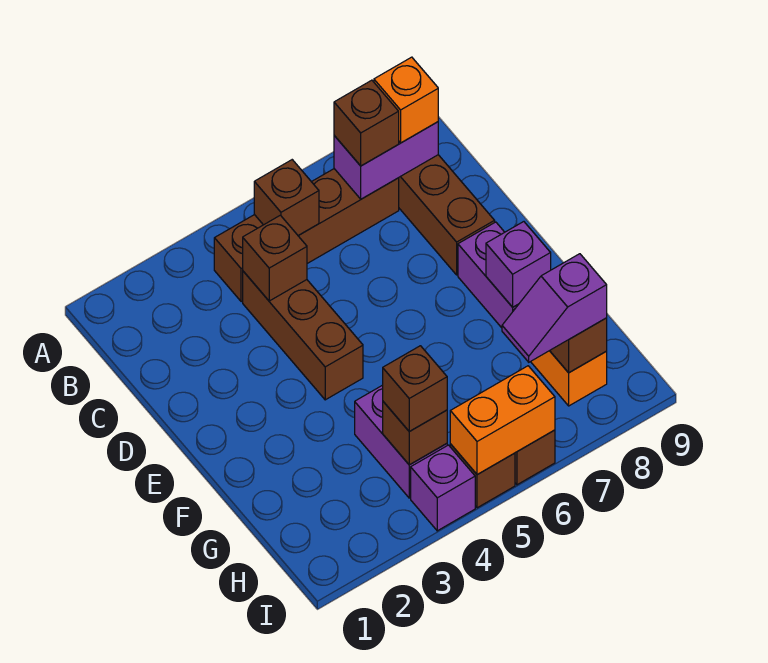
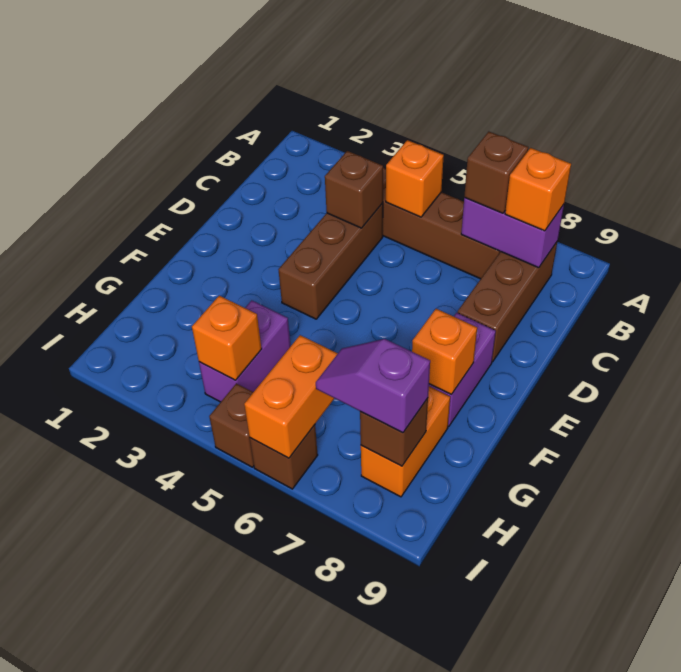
brown brick B5 level 2 -> orange brick B5 level 2
purple brick F8 level 2 -> orange brick F8 level 2
brown brick H4 level 2 -> orange brick H4 level 2
brown brick H4 level 3 -> none
purple brick I4 level 1 -> none
orange brick I5:I6 level 2 -> orange brick H6:I6 level 2

